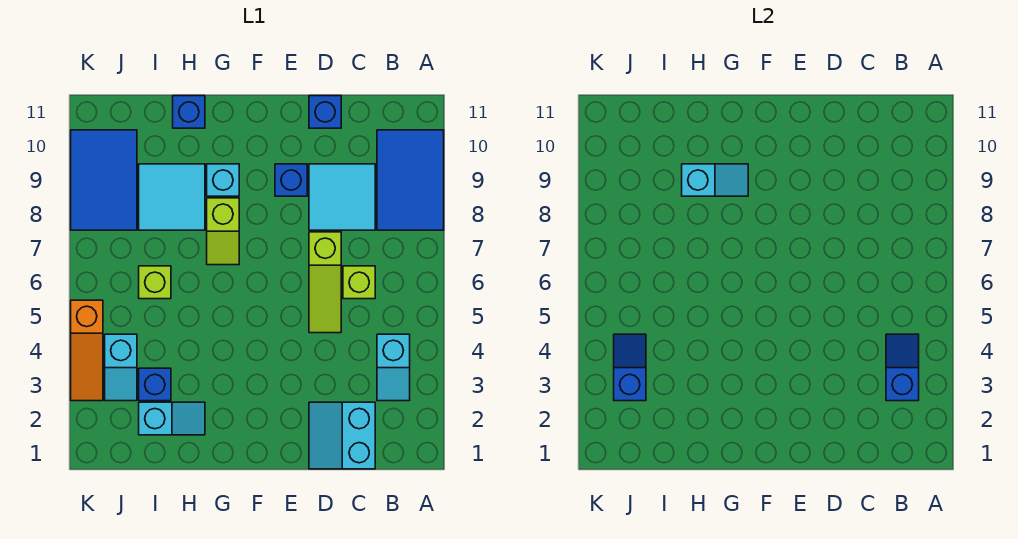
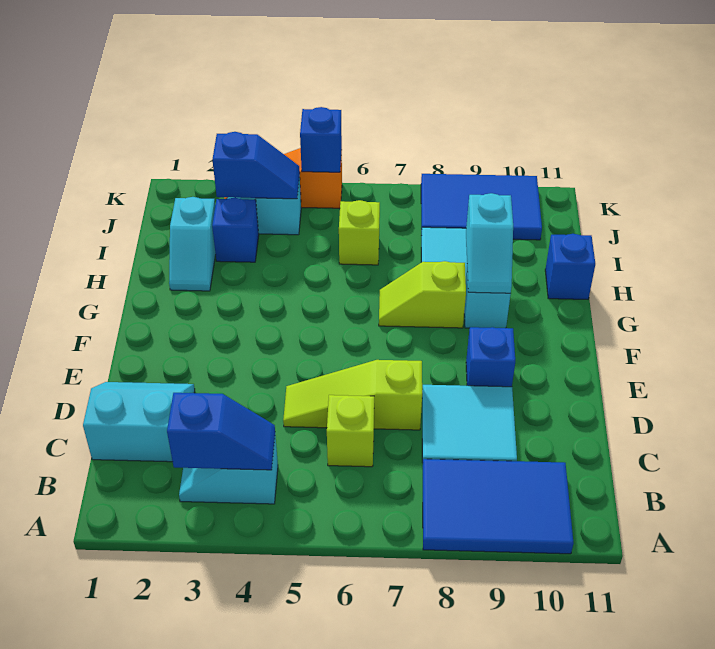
blue brick D11 level 1 -> blue brick K5 level 2

